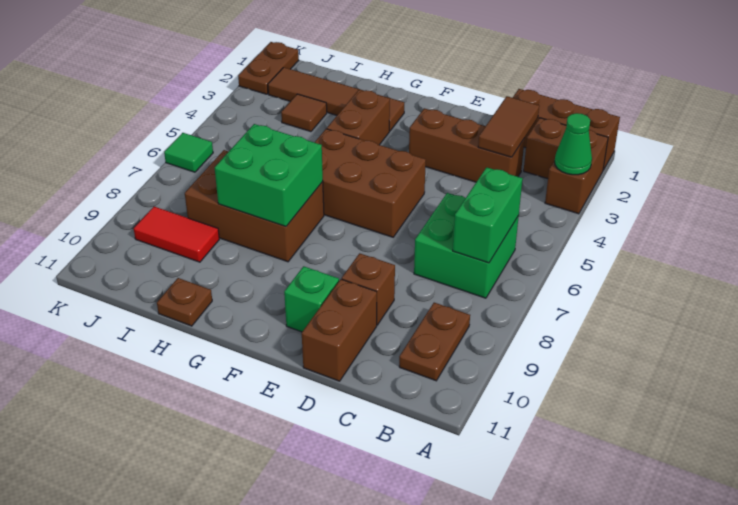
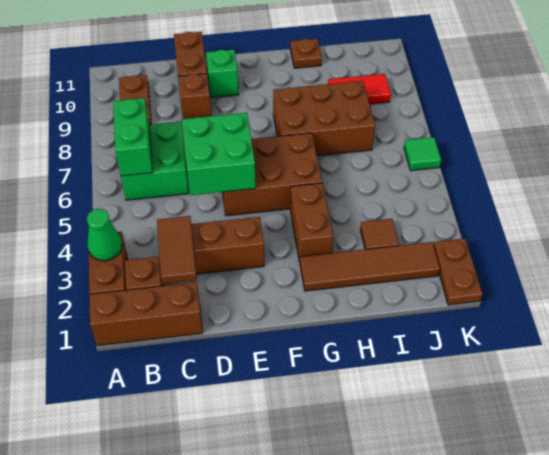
green brick G7:H8 level 2 -> green brick D5:E6 level 2

